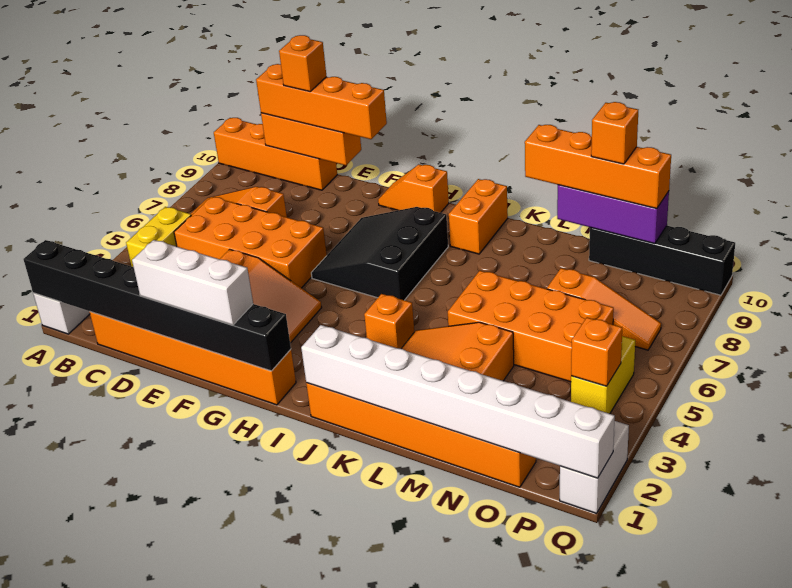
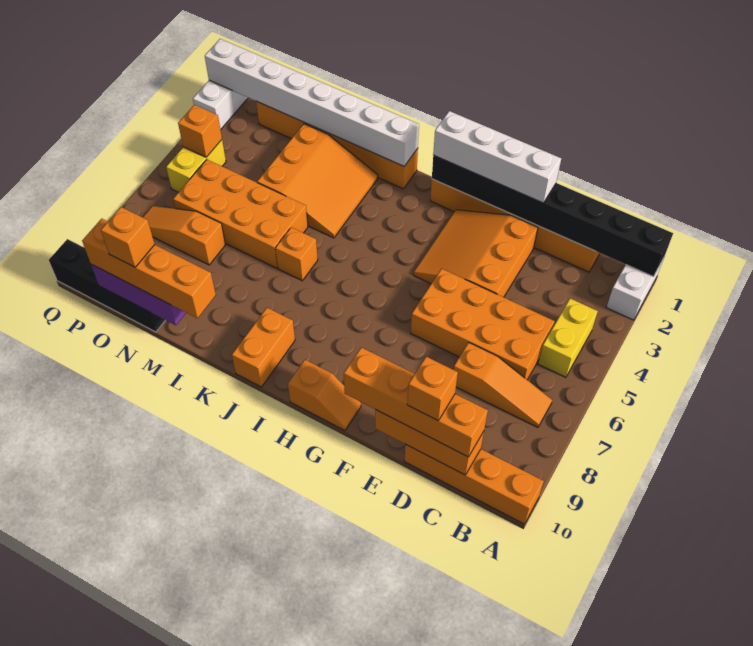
white brick E1:G1 level 3 -> white brick E1:H1 level 3
black slope G6:I8 level 1 top I -> none
orange brick J4 level 1 -> orange brick K6 level 1

